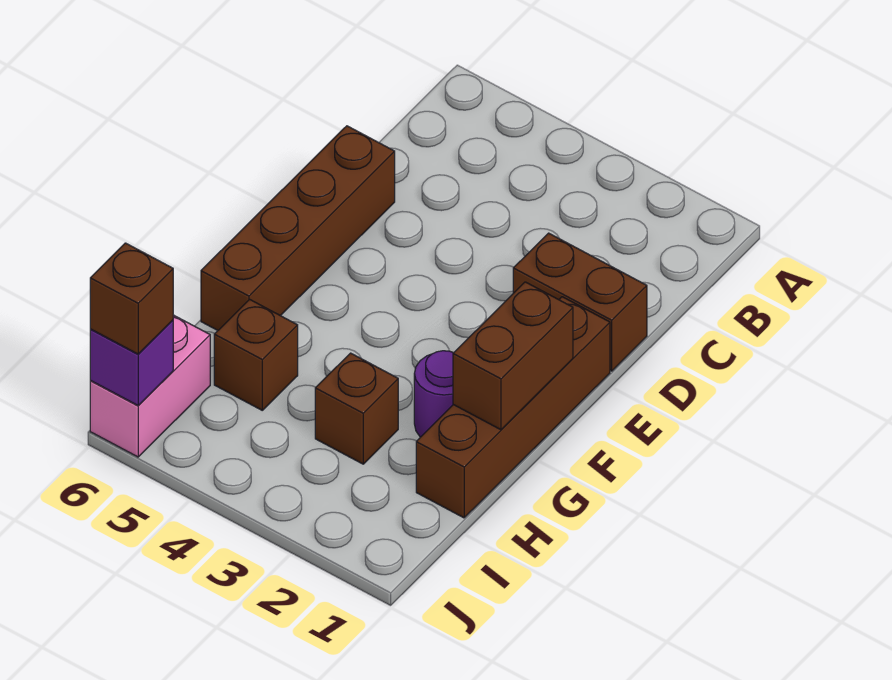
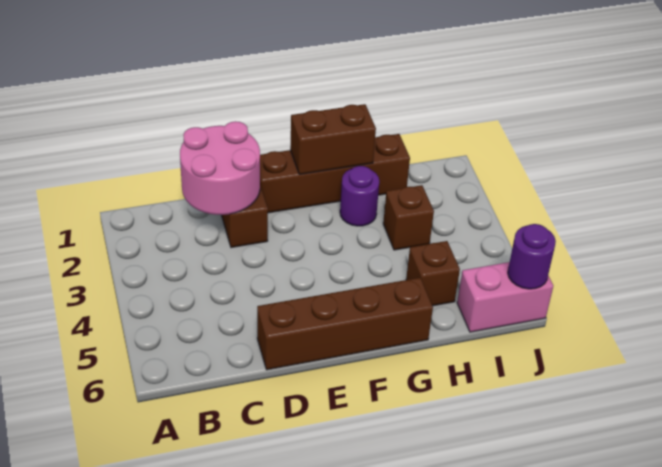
none -> pink round brick C1:D2 level 2
purple brick J6 level 2 -> purple round brick J6 level 2
brown brick J6 level 3 -> none

